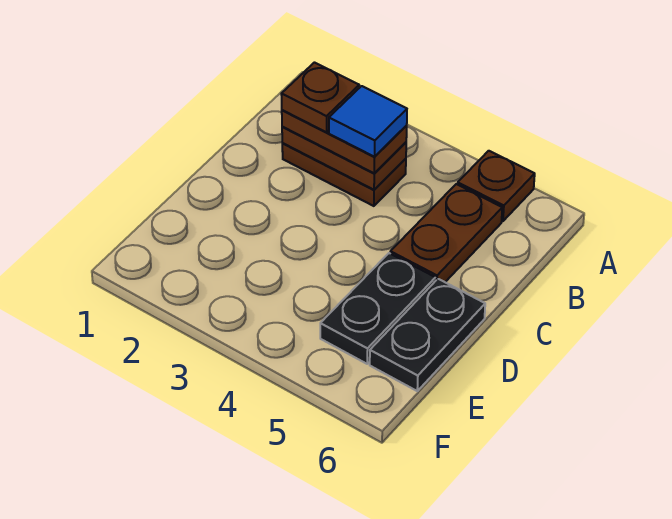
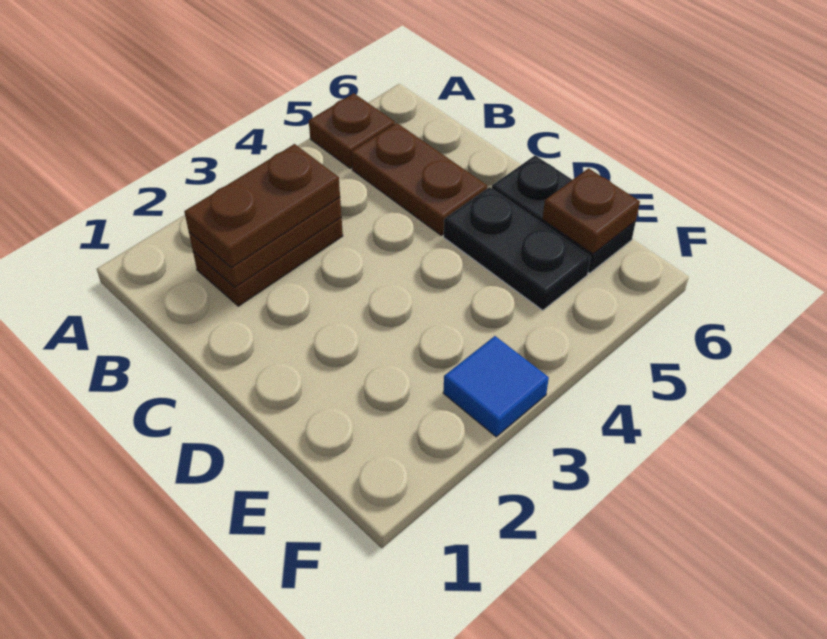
brown plate B2 level 4 -> brown plate E6 level 2
blue tile B3 level 4 -> blue tile F3 level 1

